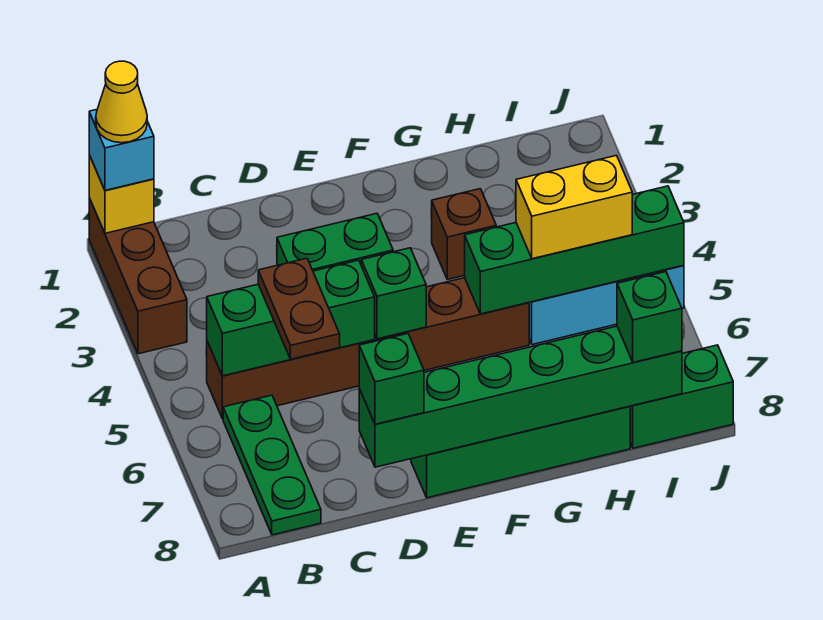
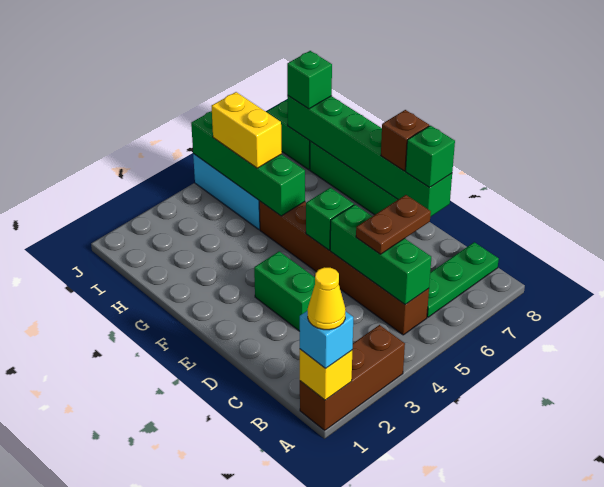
brown brick G3 level 1 -> brown brick E8 level 3

